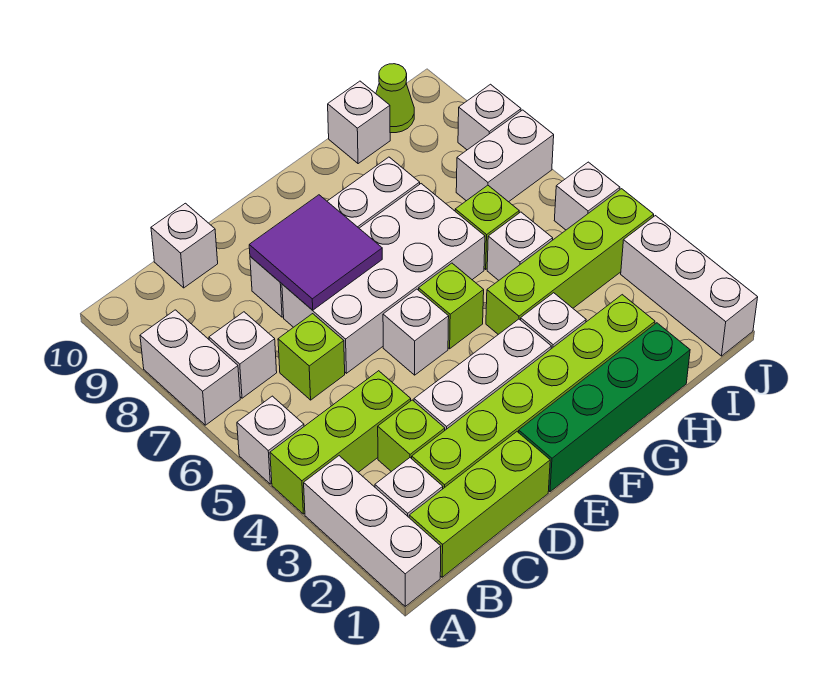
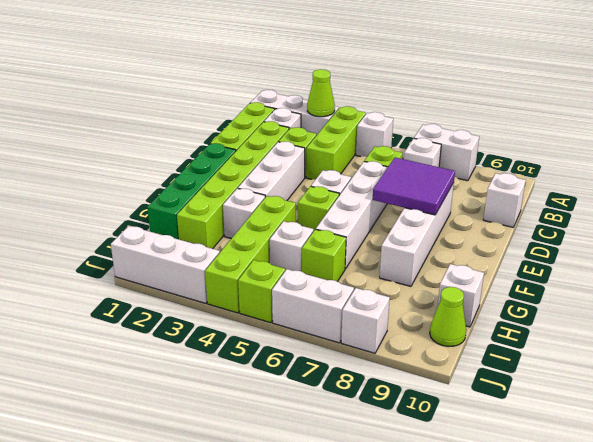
none -> lime cone A3 level 2
white brick D6:G7 level 1 -> white brick D6:G6 level 1
white brick I7:J7 level 1 -> white brick J6:J7 level 1
white brick J5 level 1 -> lime brick J5 level 1

